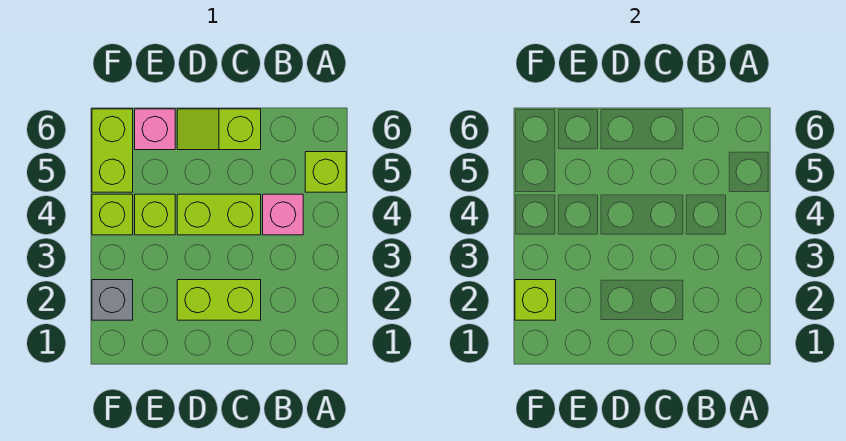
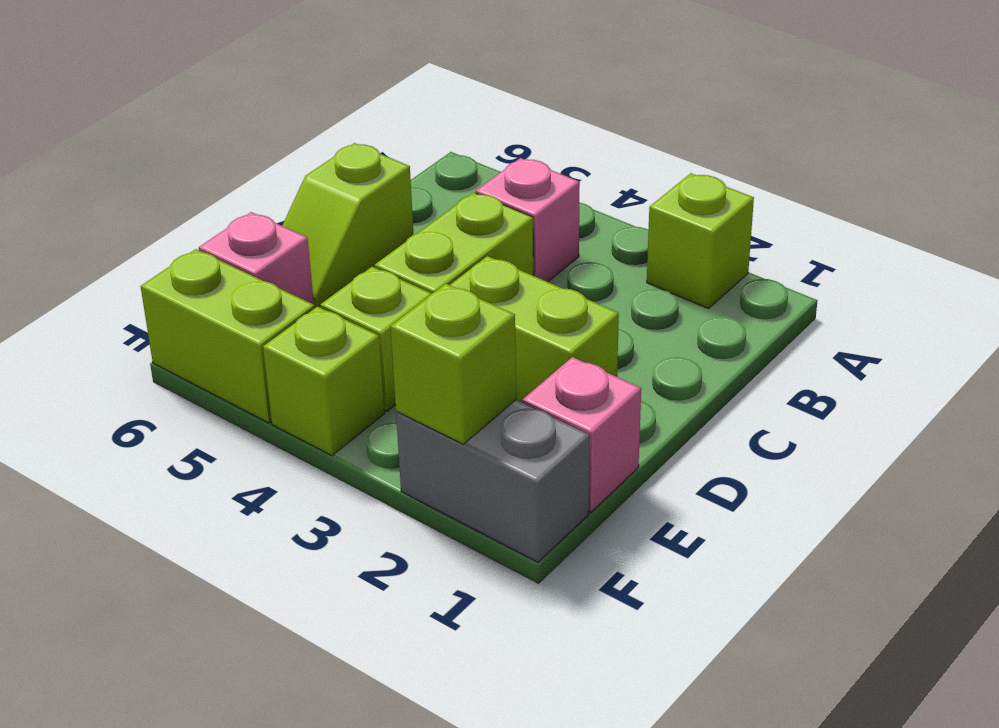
lime brick A5 level 1 -> lime brick A2 level 1
lime brick C2:D2 level 1 -> lime brick D2:D3 level 1
none -> pink brick E1 level 1
grey brick F2 level 1 -> grey brick F1:F2 level 1

